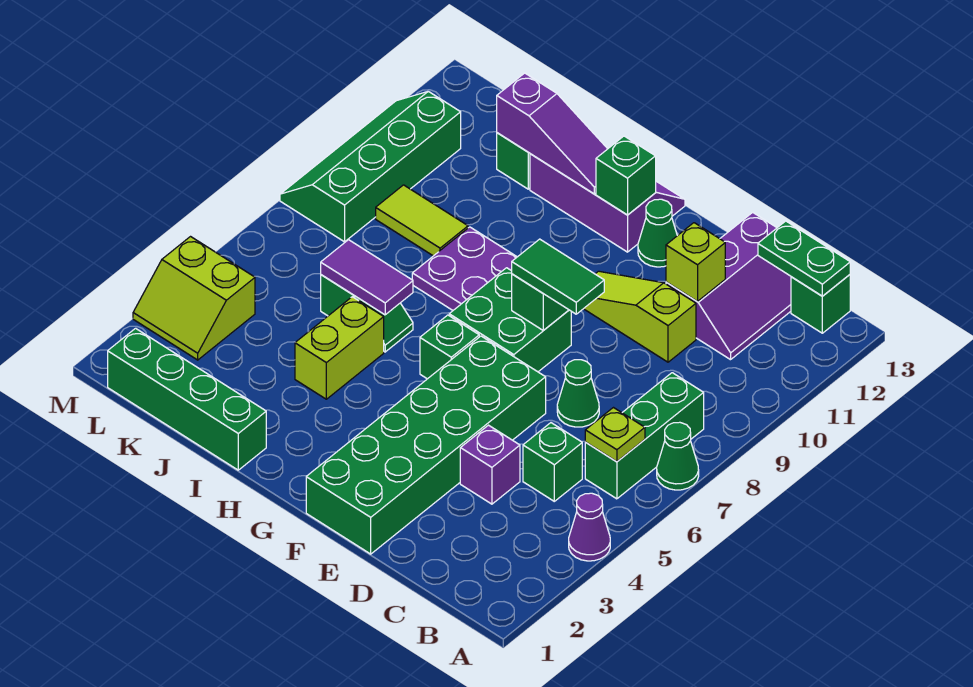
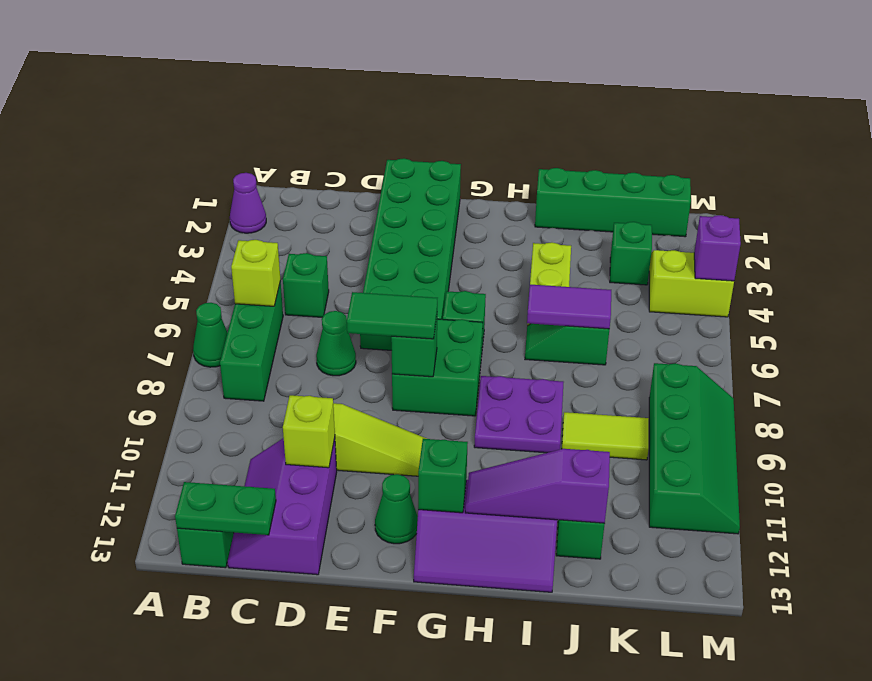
purple cone A4 level 1 -> purple cone A2 level 1
lime plate B6 level 2 -> lime brick B6 level 2
purple brick D4 level 1 -> purple brick M4 level 2
none -> green brick K3 level 1

